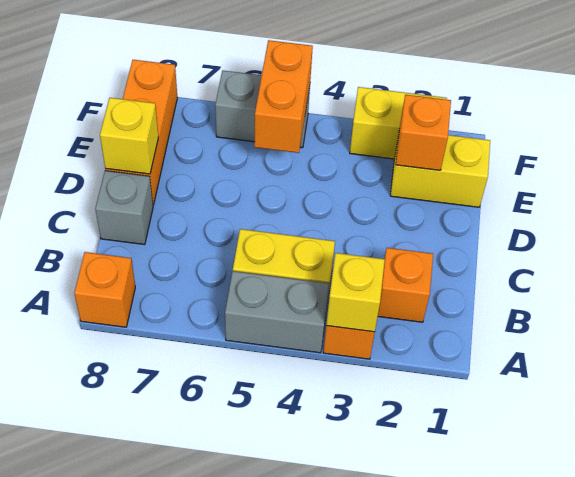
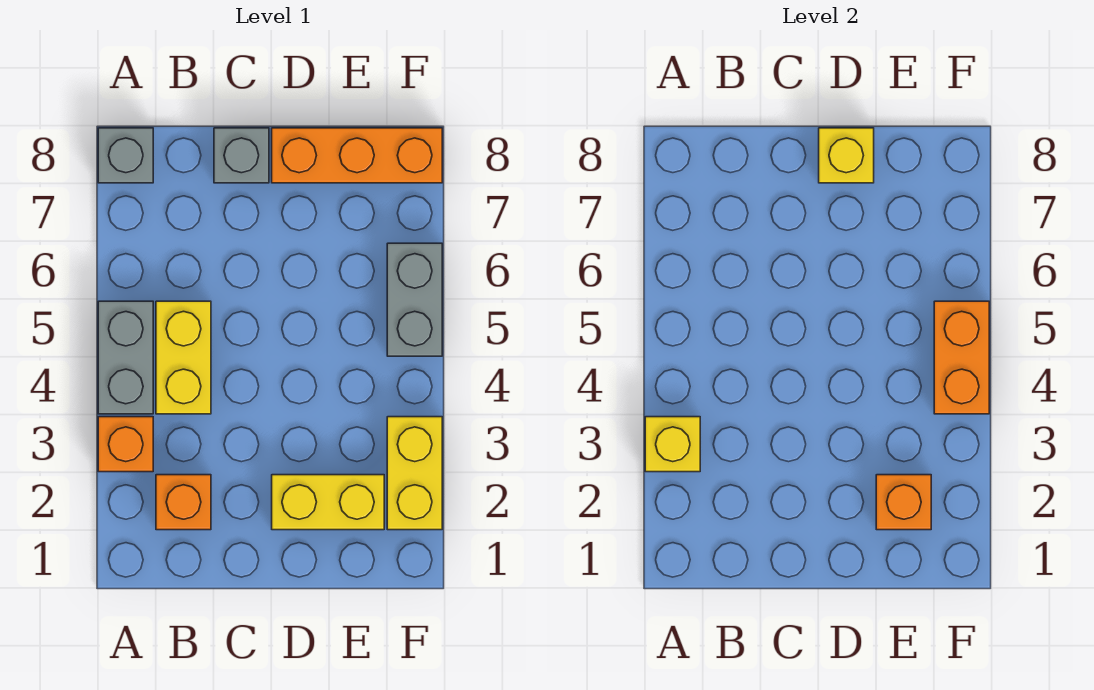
orange brick A8 level 1 -> grey brick A8 level 1
yellow brick E1:E2 level 1 -> yellow brick D2:E2 level 1
orange brick E5:F5 level 2 -> orange brick F4:F5 level 2

